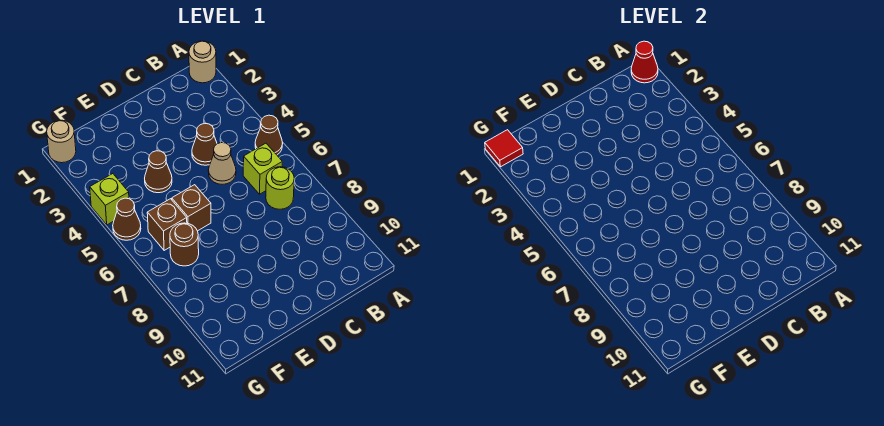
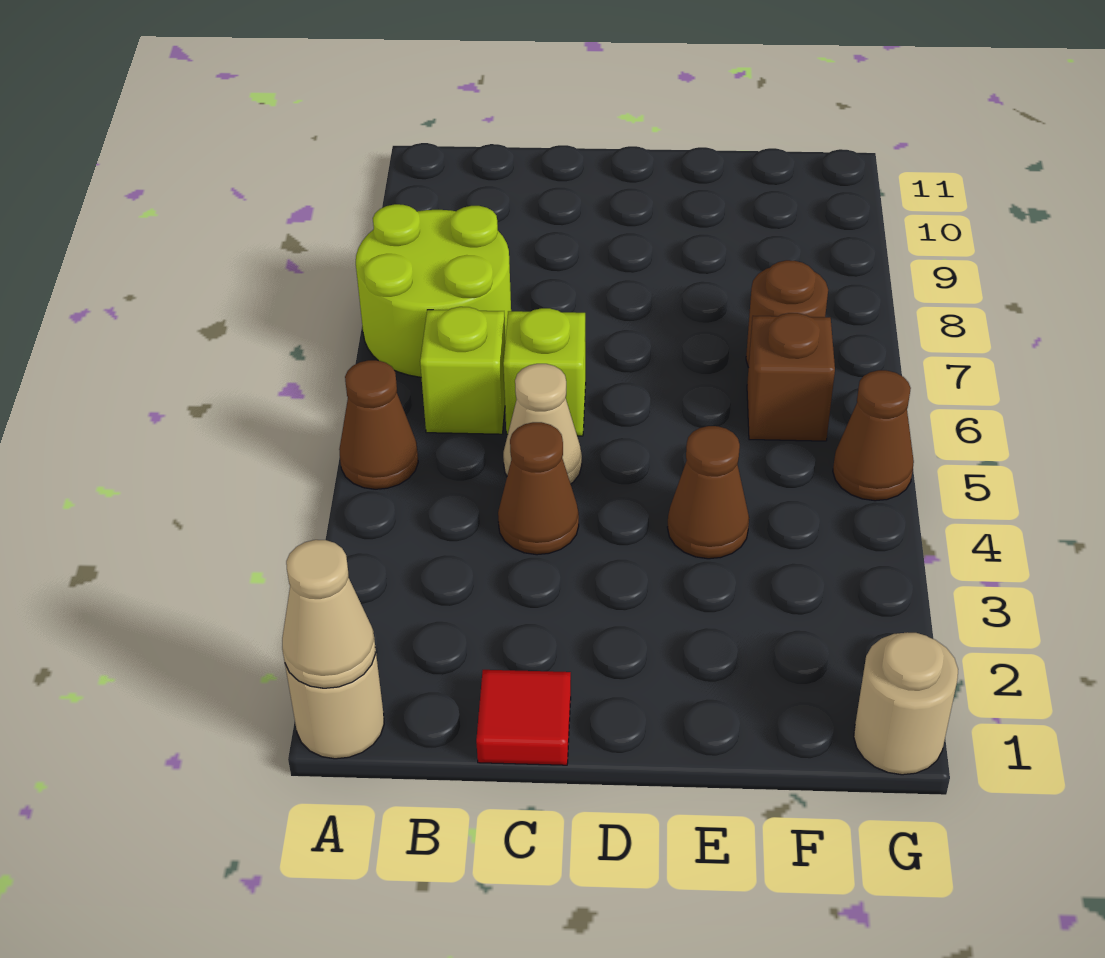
red cone A1 level 2 -> tan cone A1 level 2
lime round brick B7 level 1 -> lime round brick A7:B8 level 1
brown brick E6 level 1 -> none
red tile G1 level 2 -> red tile C1 level 1
lime brick G4 level 1 -> lime brick C6 level 1

